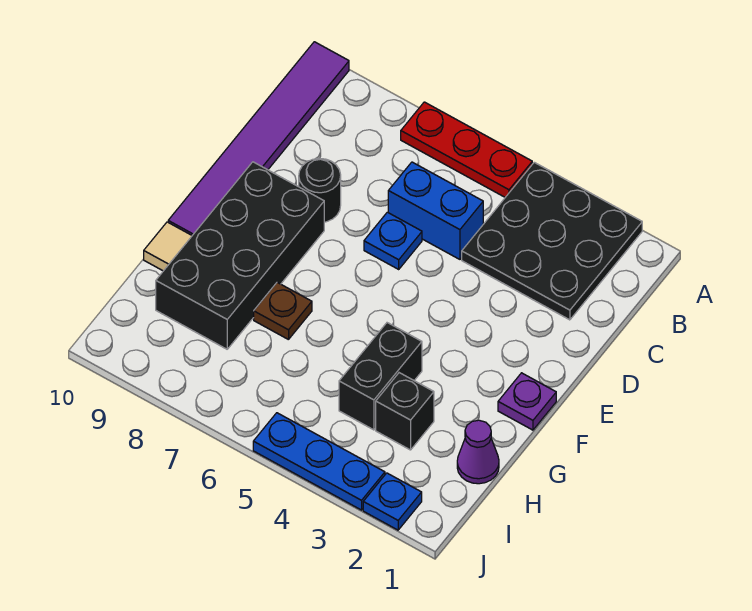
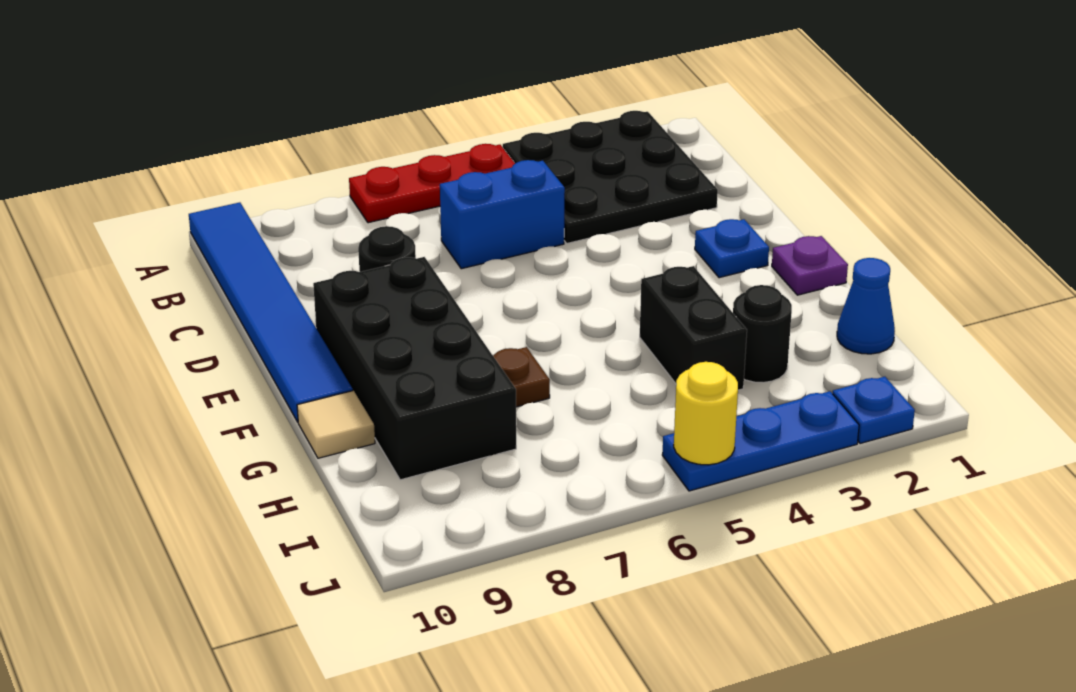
purple tile A10:F10 level 1 -> blue tile A10:F10 level 1
blue plate D6 level 1 -> blue plate E2 level 1
purple cone H1 level 1 -> blue cone H1 level 1
black brick H3 level 1 -> black round brick H3 level 1
none -> yellow round brick J5 level 2

